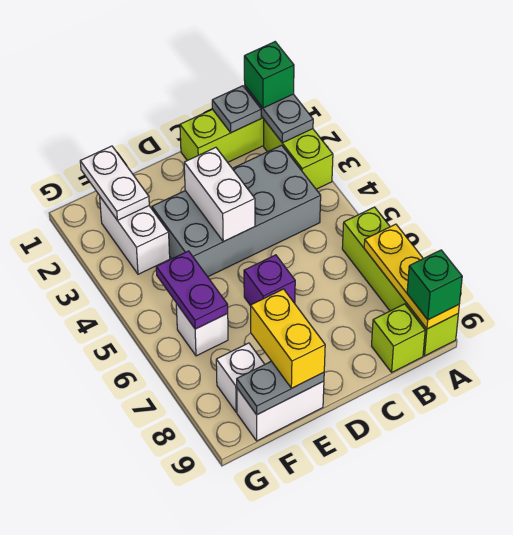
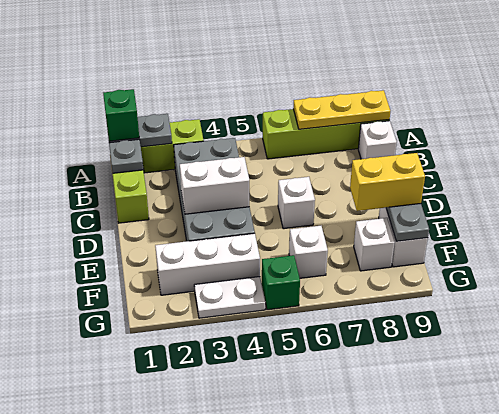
green brick A9 level 3 -> green brick G5 level 1
lime brick B9 level 1 -> white brick B9 level 1
purple brick D6 level 1 -> white brick D6 level 1
white plate F1:F2 level 2 -> white plate G3:G4 level 1
white brick F2:F3 level 1 -> white brick F2:F4 level 1
purple plate F5:F6 level 2 -> none

